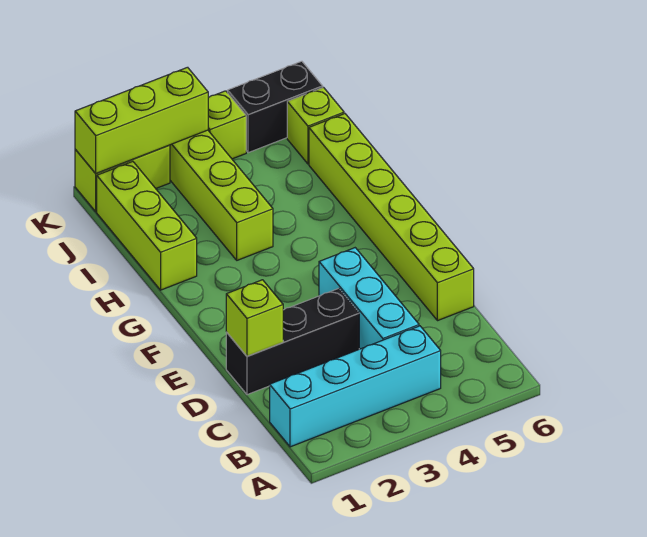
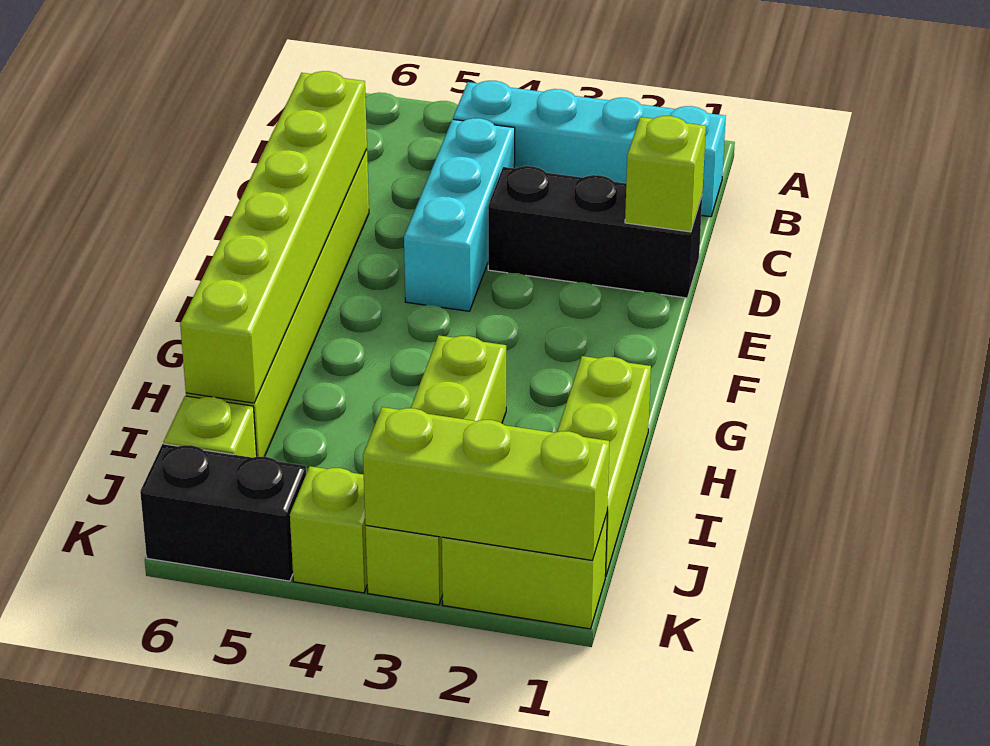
none -> lime brick D6:I6 level 2

